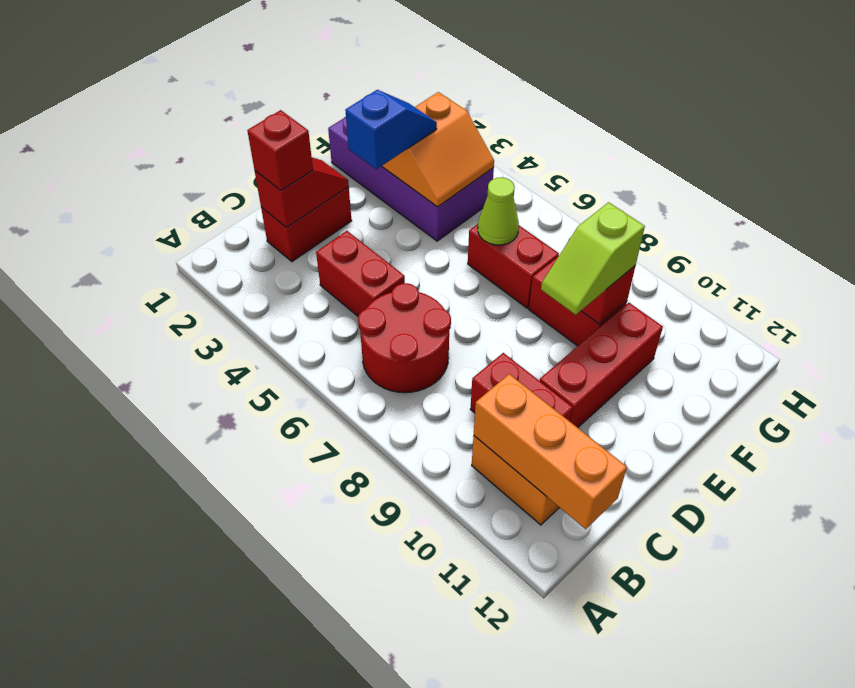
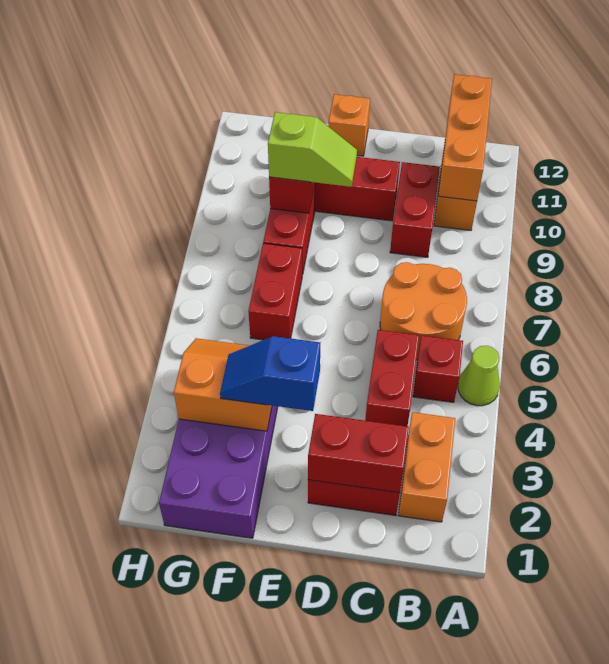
none -> orange brick B2:B3 level 1
red round brick B6:C7 level 1 -> orange round brick B6:C7 level 1
red slope C2:D2 level 2 top C -> red brick C2:D2 level 2
red brick C2 level 3 -> red brick B5 level 1
none -> orange brick E12 level 1
lime cone F6 level 2 -> lime cone A5 level 1

